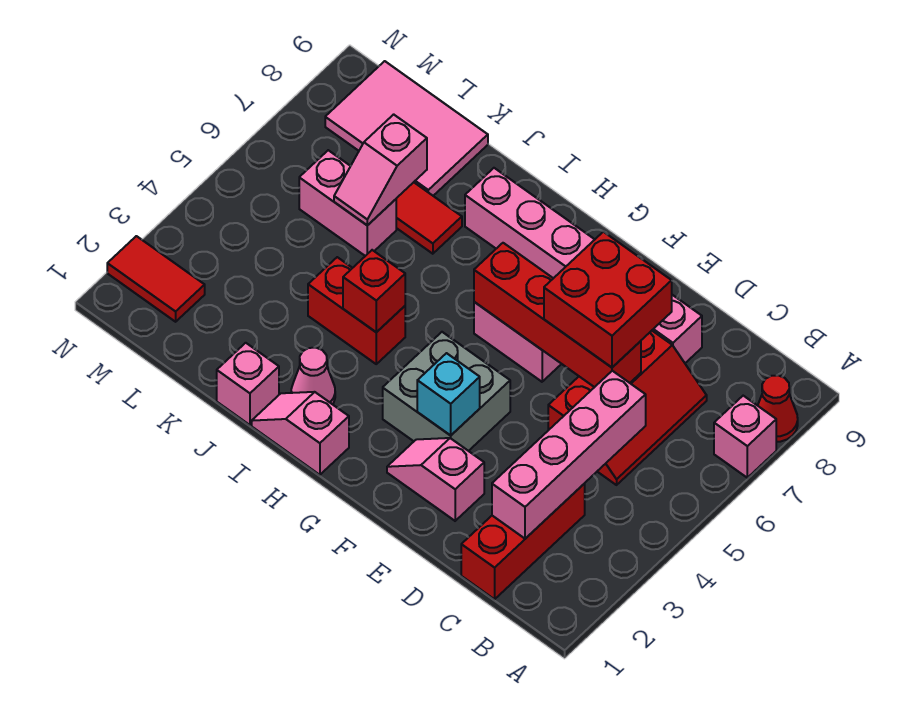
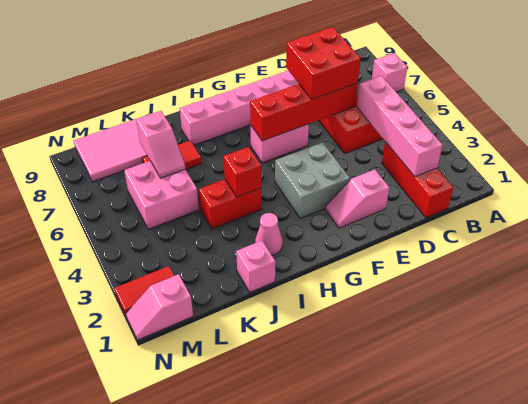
red cone A8 level 1 -> none
cyan brick F3 level 2 -> none
pink slope H1:I1 level 1 top H -> pink slope M1:N1 level 1 top M
pink brick K6:L6 level 1 -> pink brick K5:L6 level 1

